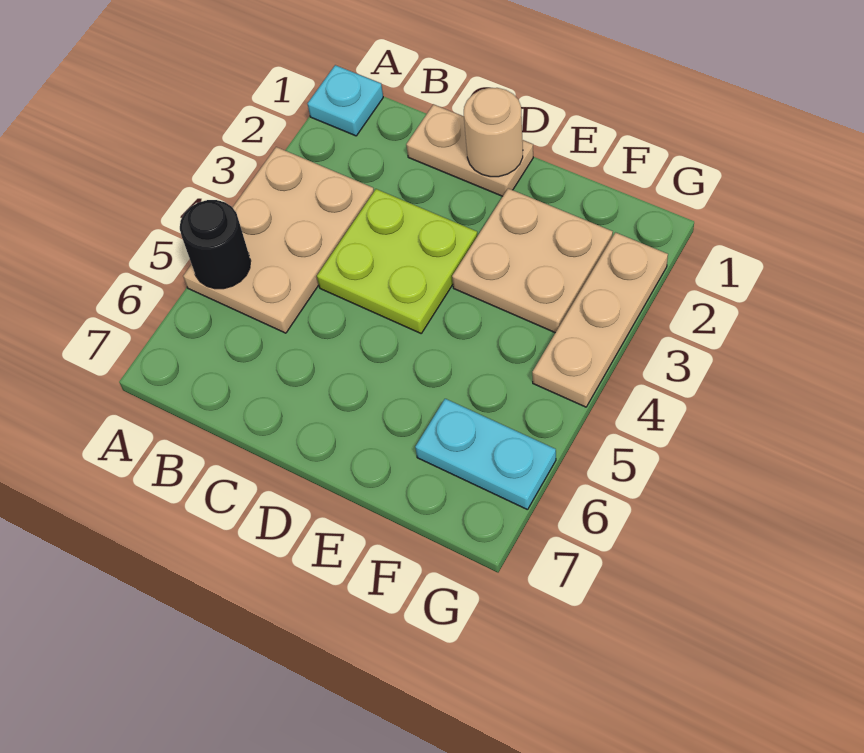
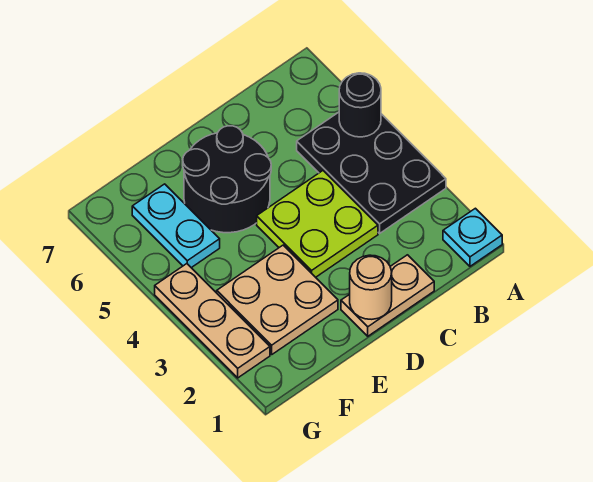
tan plate A3:B5 level 1 -> black plate A3:B5 level 1
none -> black round brick D5:E6 level 1
cyan plate F6:G6 level 1 -> cyan plate F5:F6 level 1

